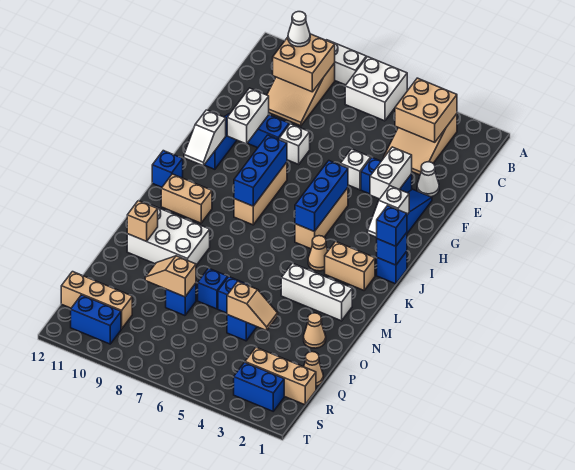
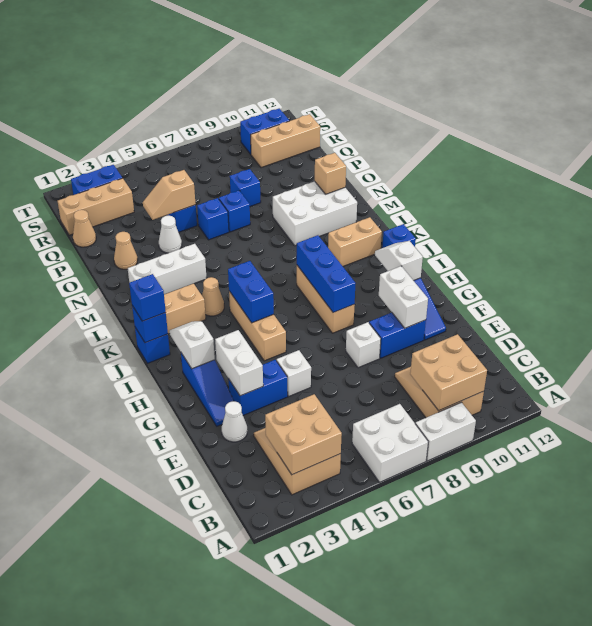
white cone B10 level 3 -> white cone O4 level 1
blue brick H5:J5 level 2 -> blue brick I5:J5 level 2
tan slope P8:P9 level 2 top 8 -> none

